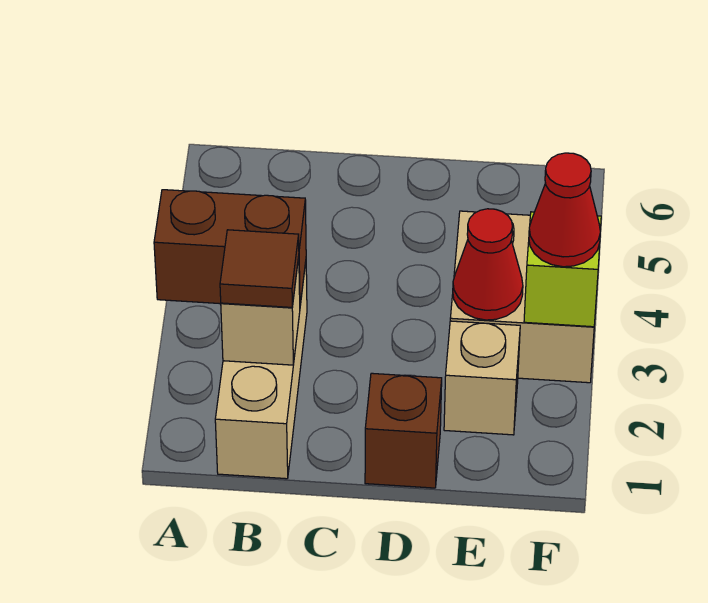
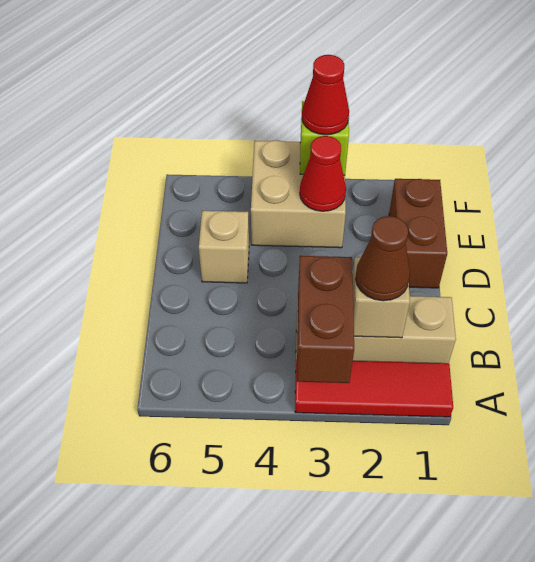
none -> red tile A1:A3 level 1
brown tile B2 level 3 -> brown cone B2 level 3
brown brick D1 level 1 -> brown brick D1:E1 level 1
tan brick E2 level 1 -> tan brick D5 level 1

